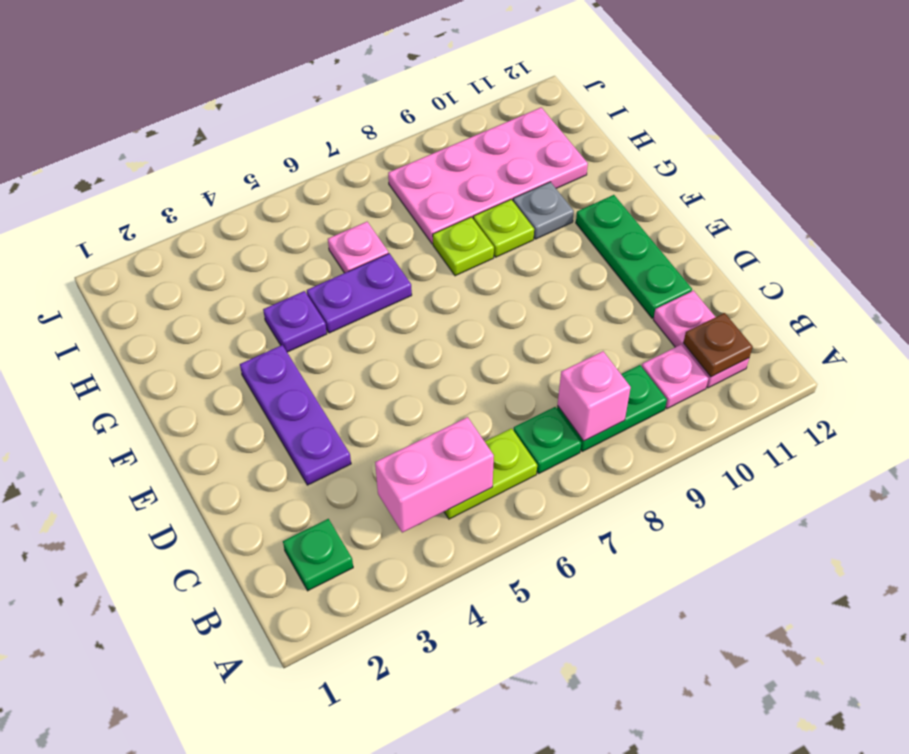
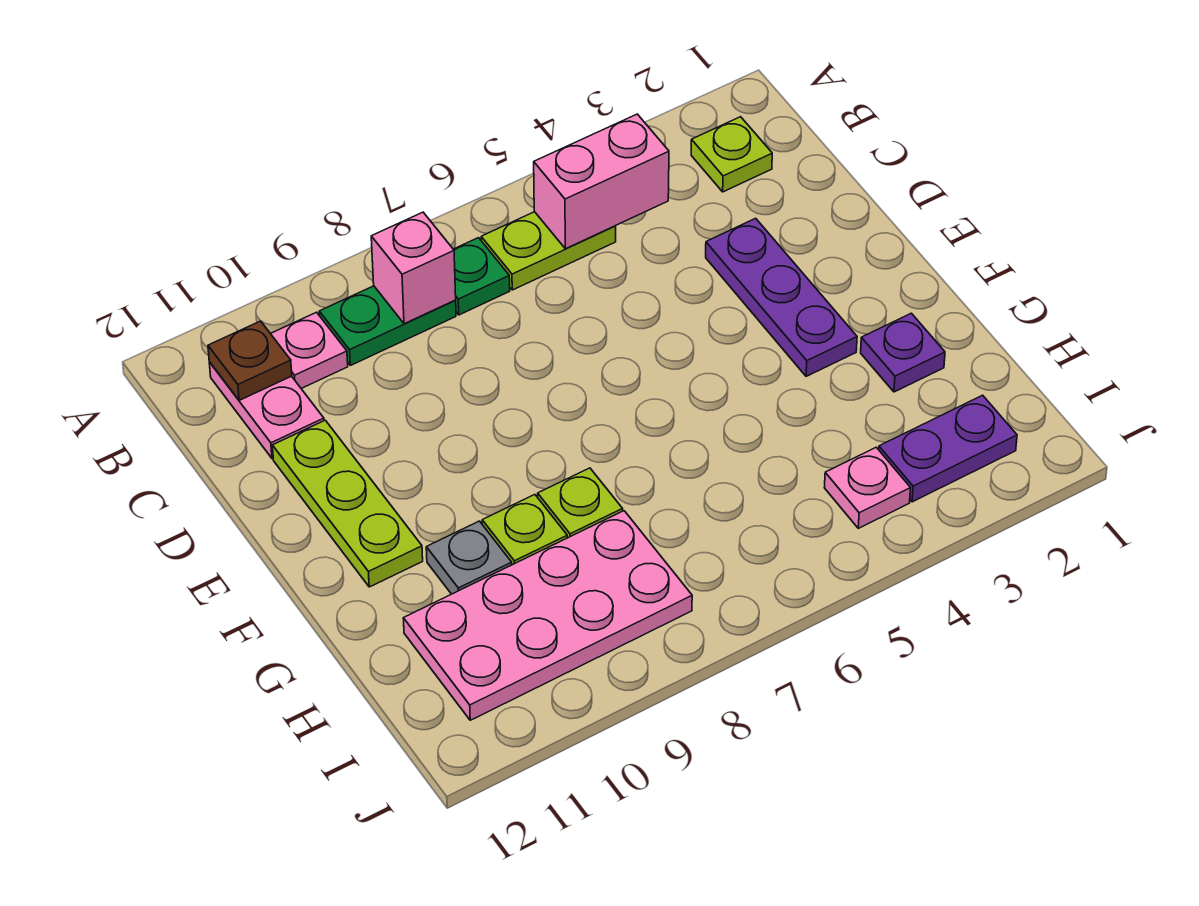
green plate B2 level 1 -> lime plate B2 level 1
green plate D11:F11 level 1 -> lime plate D11:F11 level 1
purple plate G4 level 1 -> purple plate G2 level 1
purple plate G5:G6 level 1 -> purple plate I2:I3 level 1
pink plate H6 level 1 -> pink plate I4 level 1

